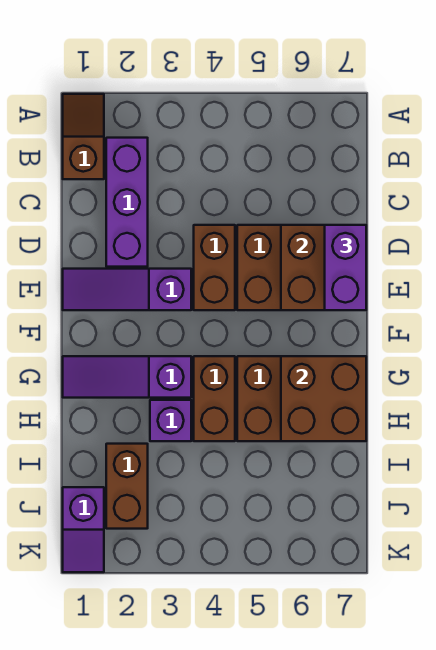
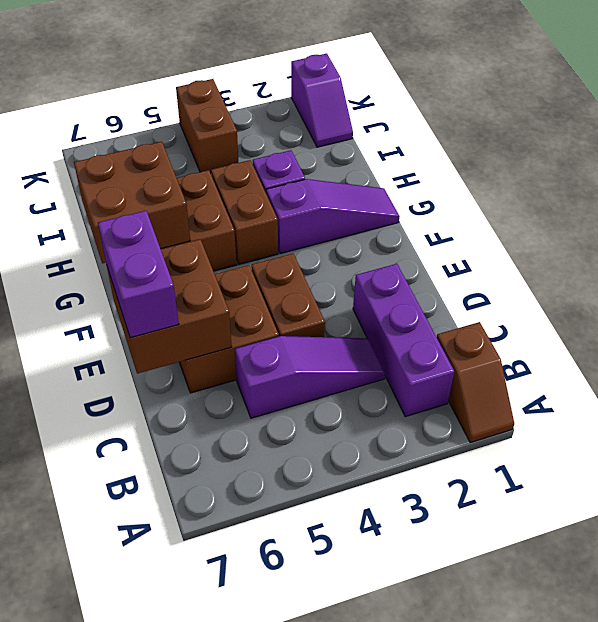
purple slope E1:E3 level 1 top 3 -> purple slope C3:C5 level 1 top 5
brown brick I2:J2 level 1 -> brown brick J4:K4 level 1
purple slope J1:K1 level 1 top J -> purple slope J1:K1 level 1 top K

